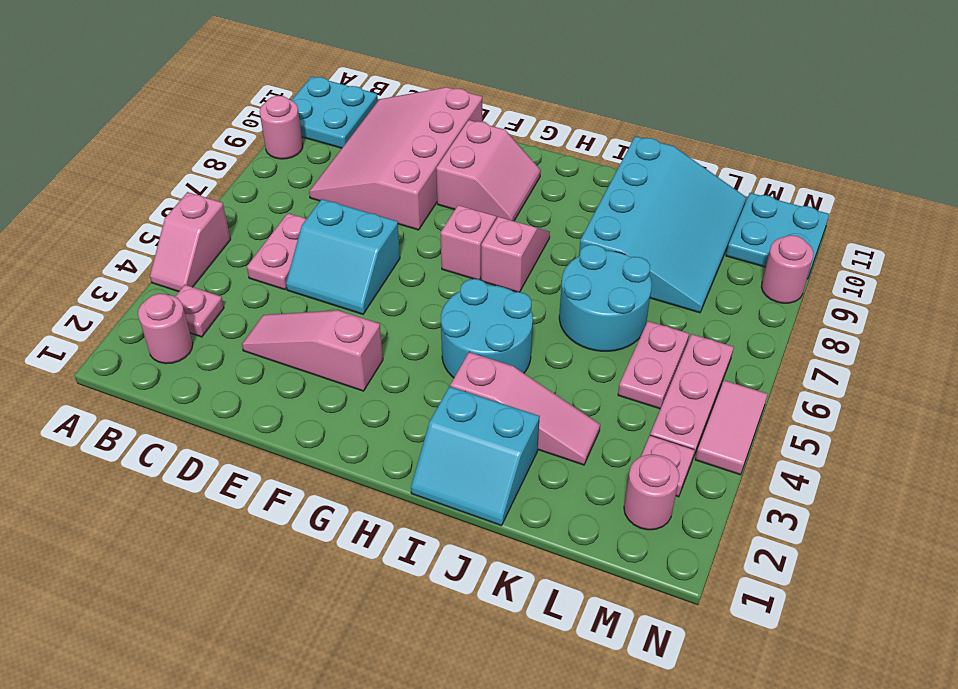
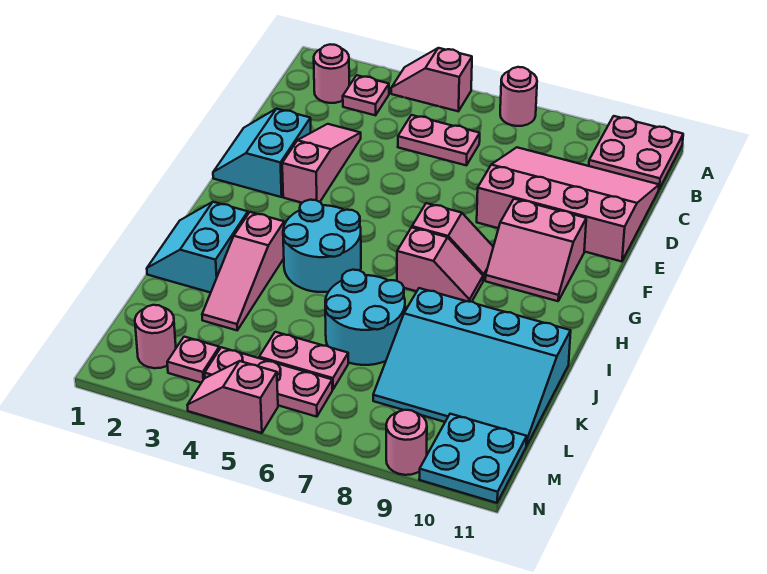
pink round brick A9 level 1 -> pink round brick A7 level 1
cyan plate A10:B11 level 1 -> pink plate A10:B11 level 1
cyan slope D5:E6 level 1 top 6 -> cyan slope E1:F2 level 1 top 2
pink tile N4:N5 level 1 -> pink slope N4:N5 level 1 top 5

